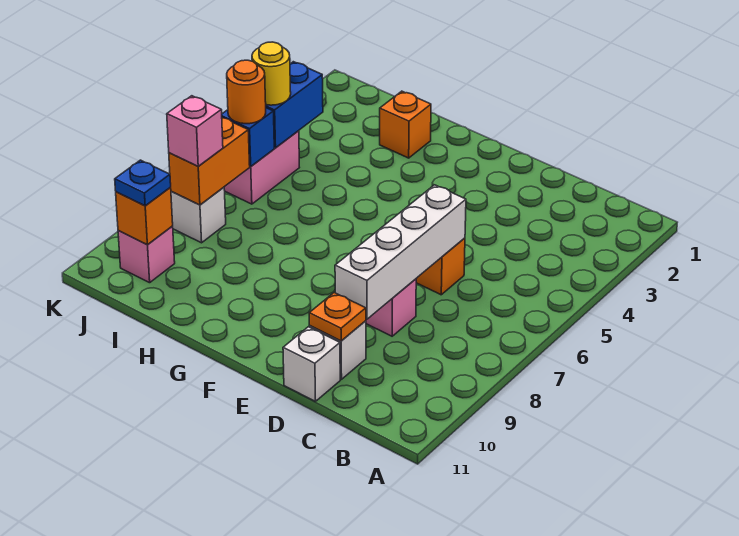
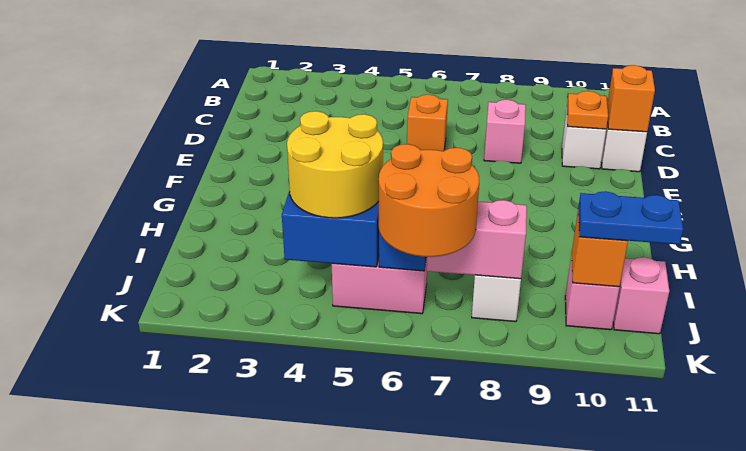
white brick D6:D9 level 2 -> none
orange brick H2 level 1 -> orange brick D11 level 2
yellow round brick J5 level 3 -> yellow round brick I4:J5 level 3
orange round brick J6 level 3 -> orange round brick J6:K7 level 3
orange brick J7:J8 level 2 -> pink brick J7:J8 level 2
pink brick J8 level 3 -> pink brick J11 level 1
blue plate J10 level 3 -> blue plate J10:J11 level 3

